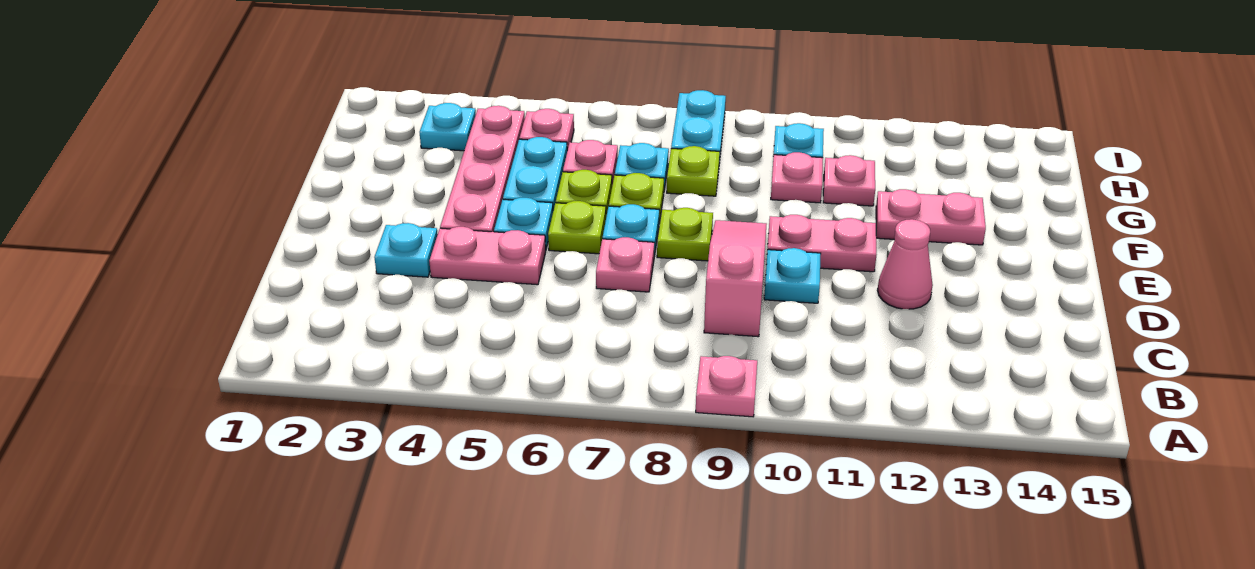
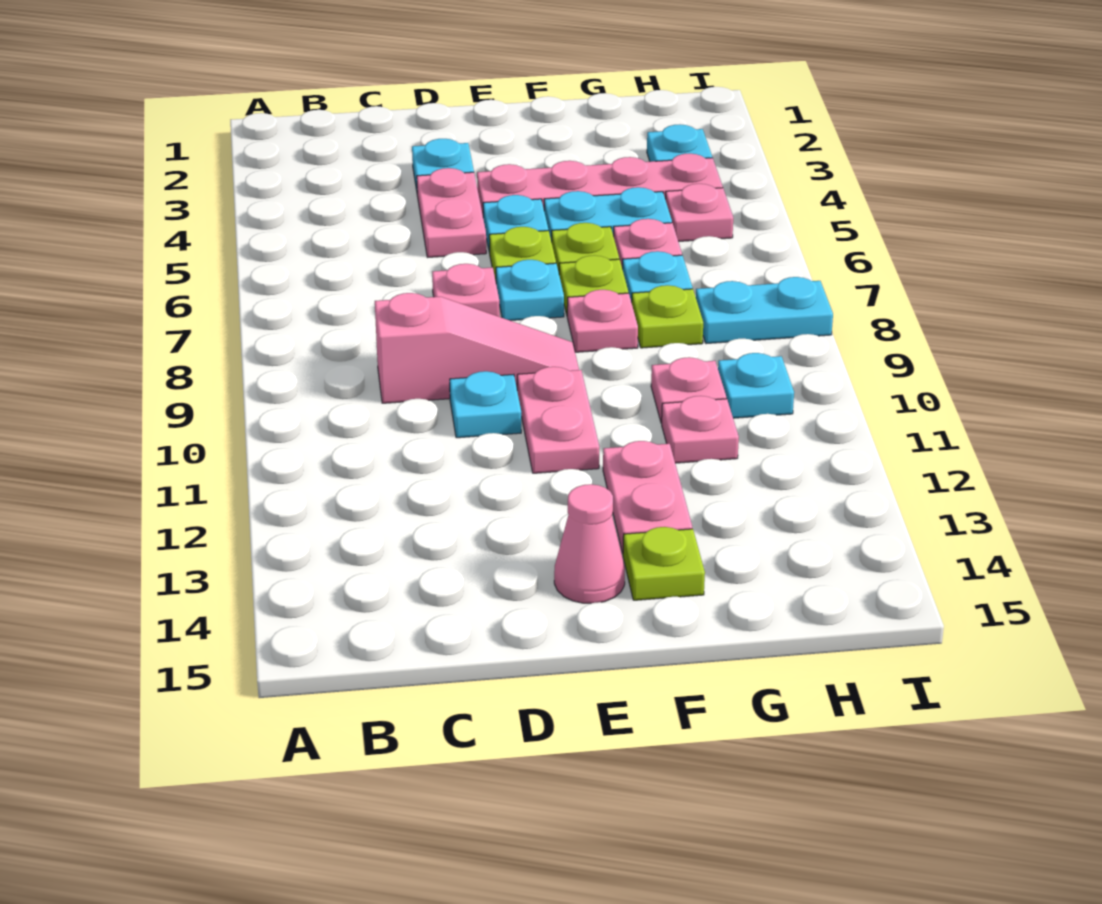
pink plate A9 level 1 -> pink plate F8 level 1
pink cone D12 level 1 -> pink cone E14 level 1
lime plate E8 level 1 -> lime plate F14 level 1

